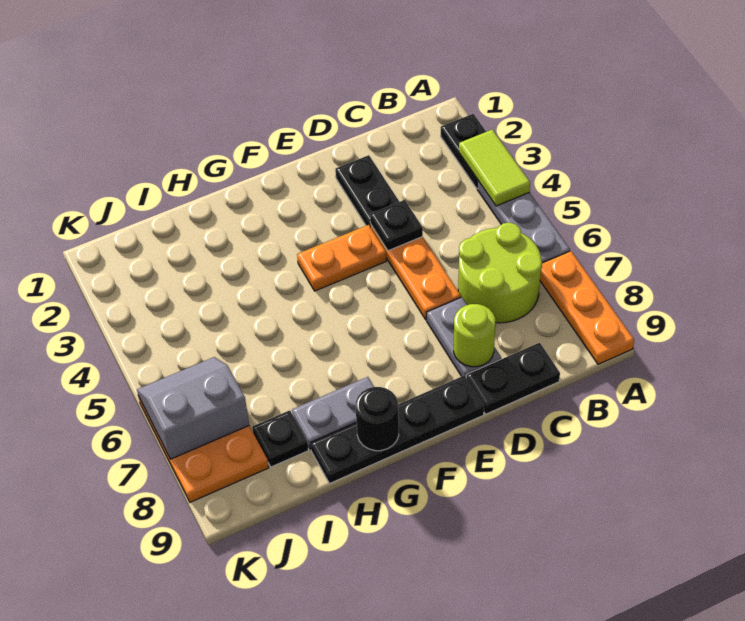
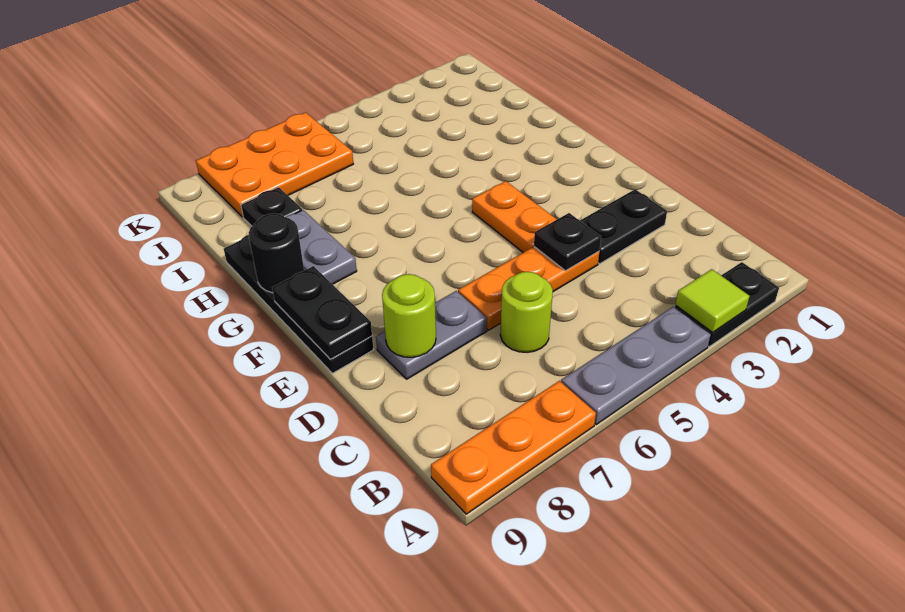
lime tile A3:A4 level 2 -> lime tile A3 level 2
lime round brick B6:C7 level 1 -> lime round brick C6 level 1
black plate C9:D9 level 1 -> black plate E9:F9 level 2
grey slope J6:K7 level 2 top 7 -> none

